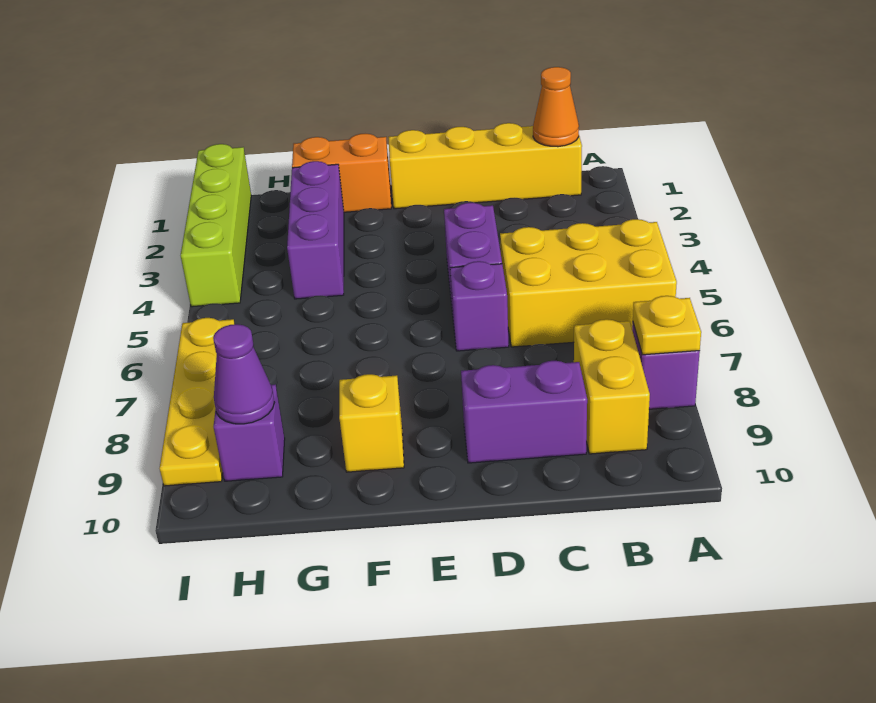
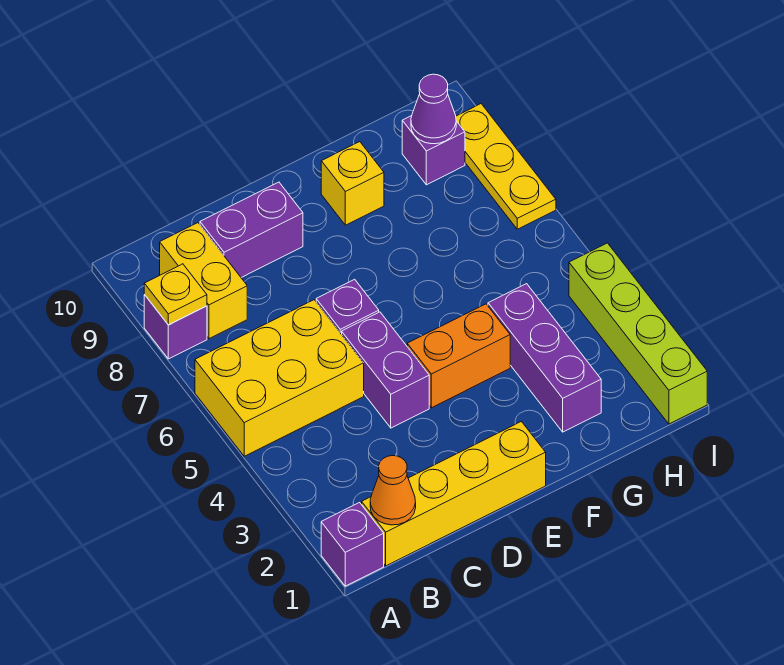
none -> purple brick A1 level 1
orange brick F1:G1 level 1 -> orange brick E4:F4 level 1
yellow plate I6:I9 level 1 -> yellow plate I7:I9 level 1

